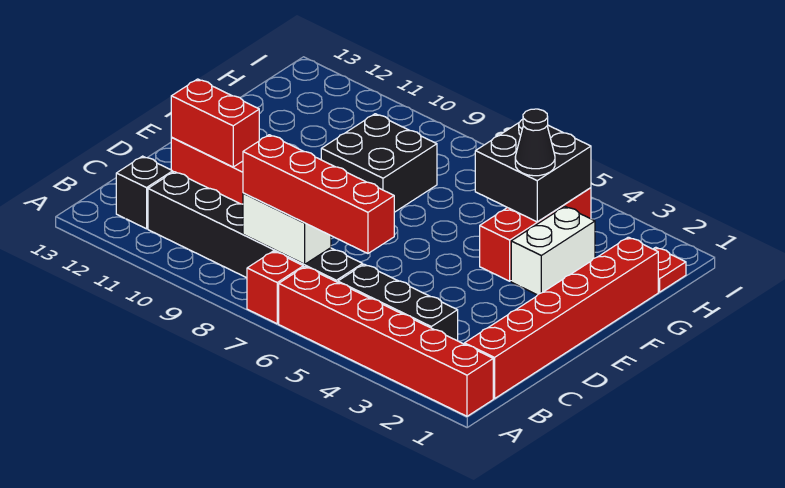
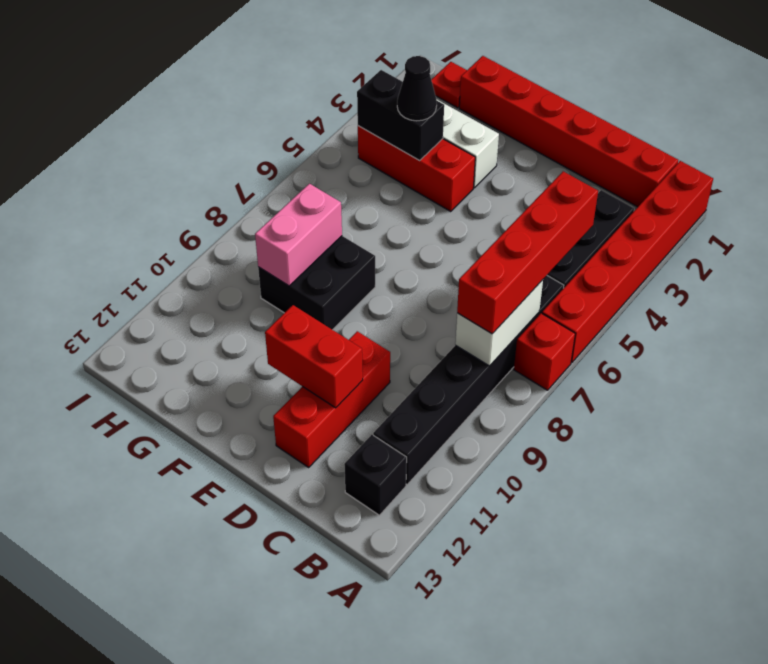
red brick D11:D12 level 2 -> red brick D11:E11 level 2
black brick G4:H5 level 2 -> black brick G4:H4 level 2
none -> pink brick G8:G9 level 2

